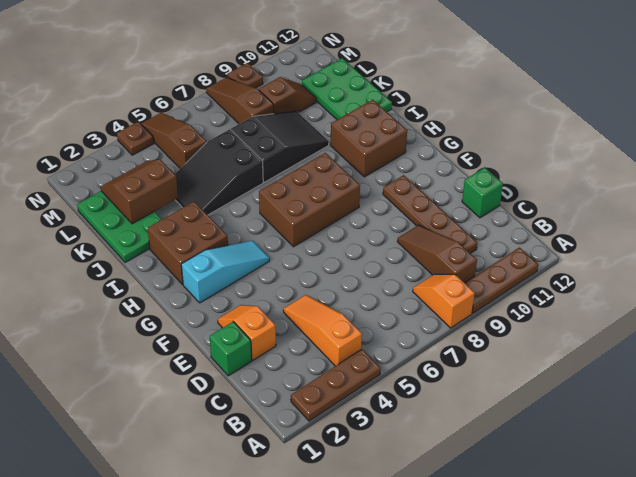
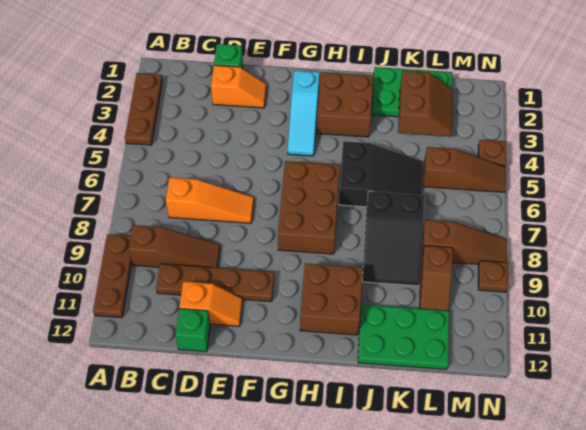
orange slope A8:B8 level 1 top A -> orange slope D11:E11 level 1 top D
orange slope B4:D4 level 1 top B -> orange slope C7:E7 level 1 top C
black slope J4:K6 level 1 top 6 -> black slope I5:K6 level 1 top I

